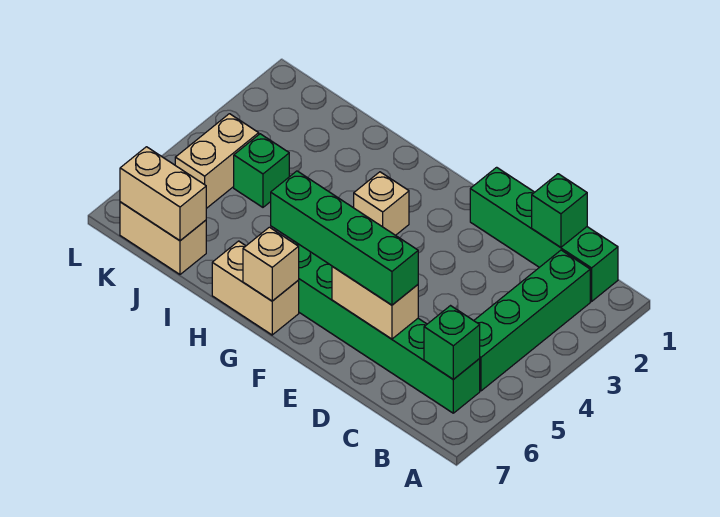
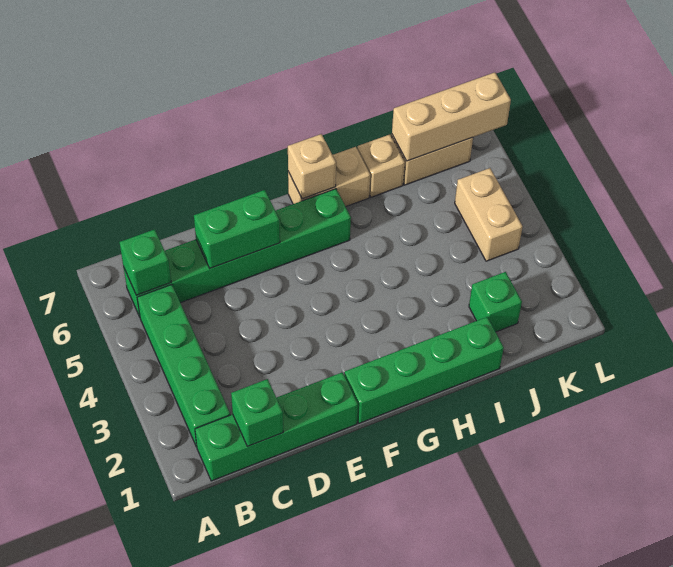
tan brick D6:E6 level 2 -> green brick D6:E6 level 2
green brick D6:G6 level 3 -> green brick F1:I1 level 1
tan brick G3 level 1 -> tan brick I7 level 1
green brick J4 level 1 -> green brick J2 level 1
tan brick J7:K7 level 2 -> tan brick J7:L7 level 2

